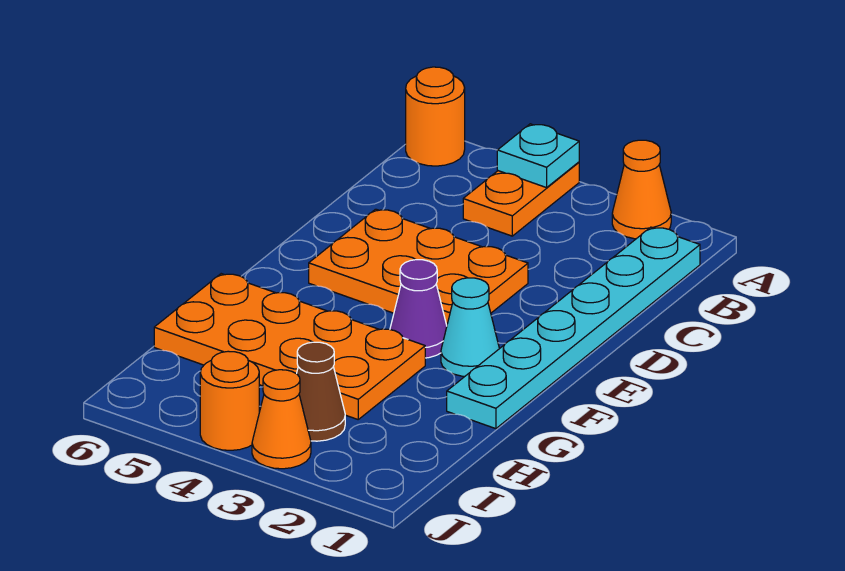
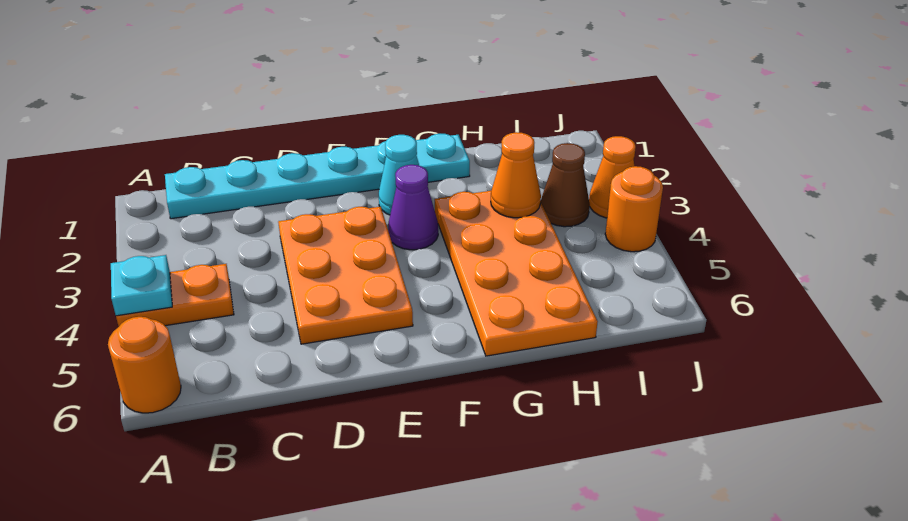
orange cone A2 level 1 -> orange cone H3 level 2

